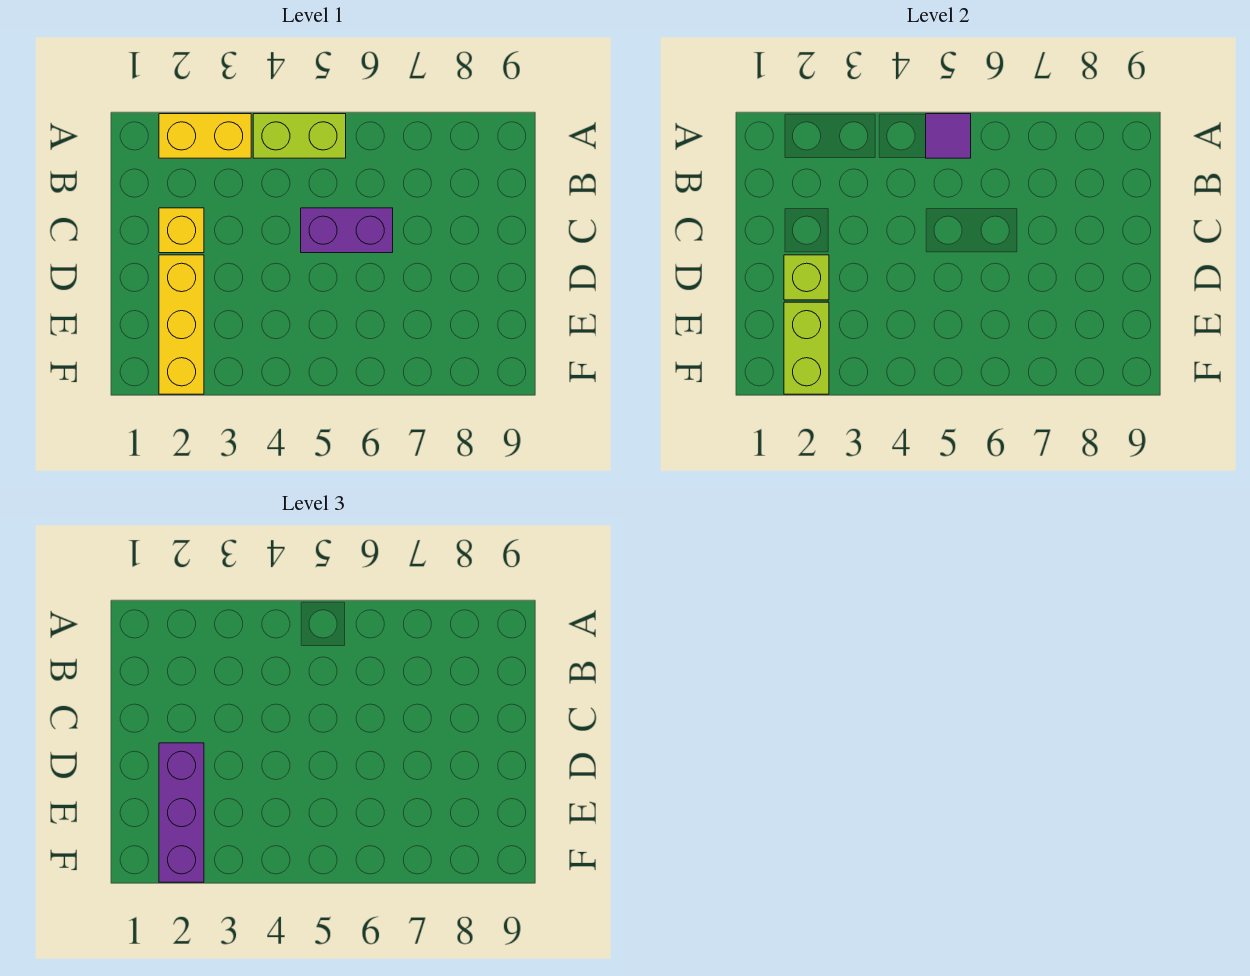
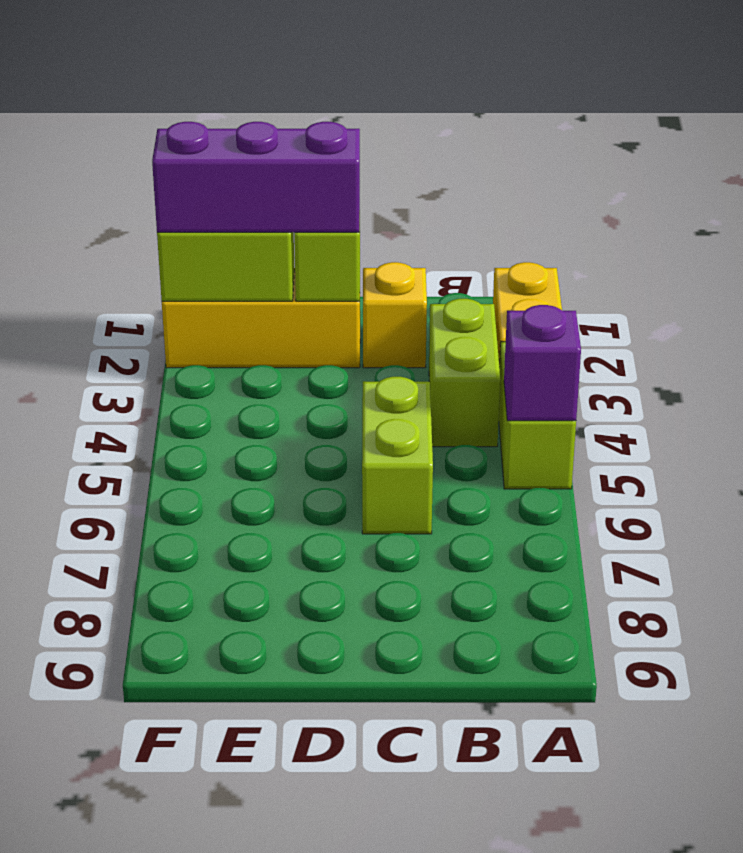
purple tile A5 level 2 -> purple brick A5 level 2
none -> lime brick B3:B4 level 1
purple brick C5:C6 level 1 -> lime brick C5:C6 level 1

